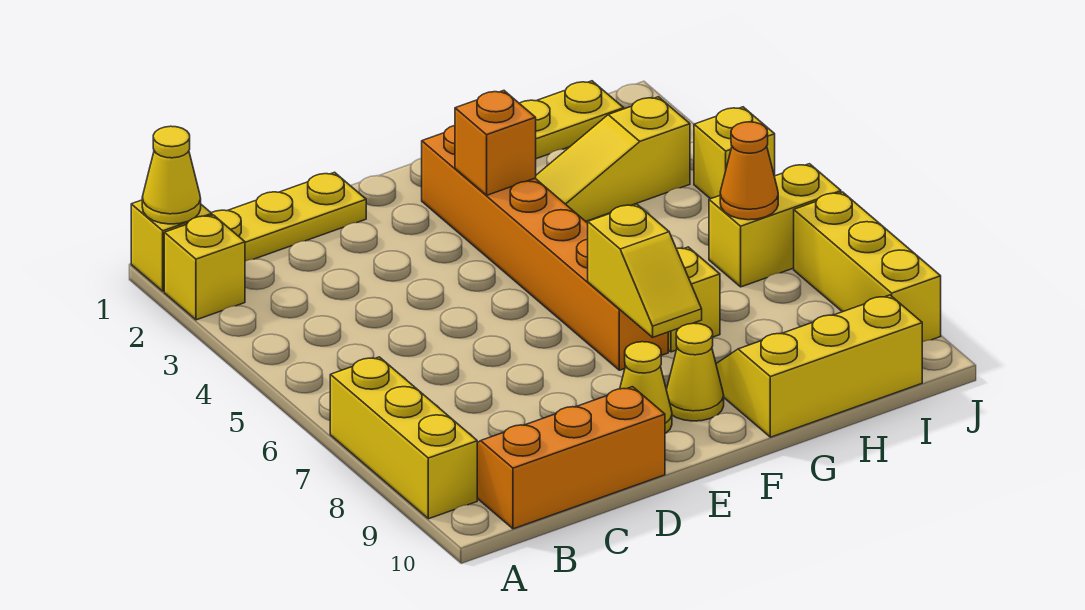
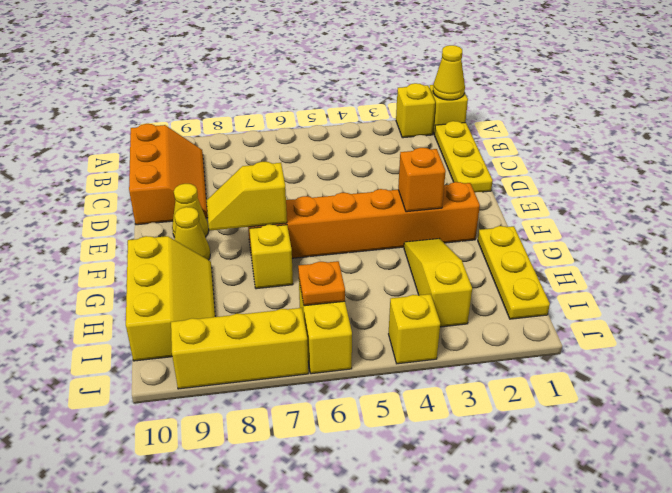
yellow brick A7:A9 level 1 -> none
orange cone I6 level 2 -> orange plate I6 level 2

